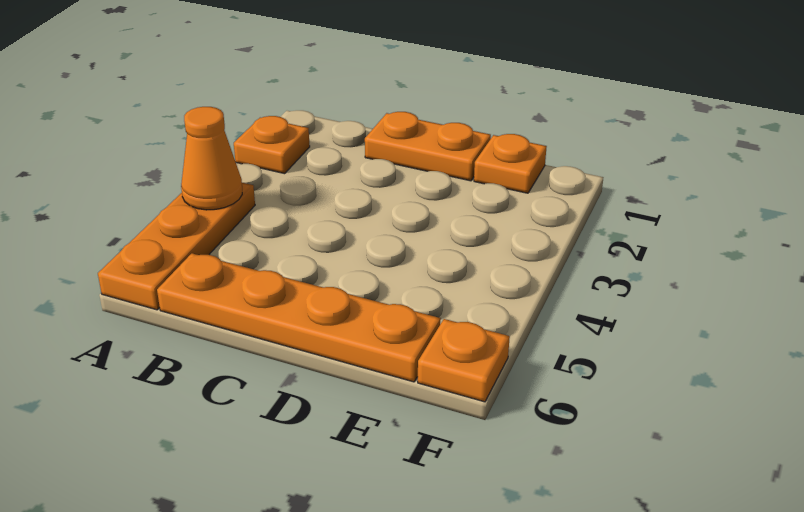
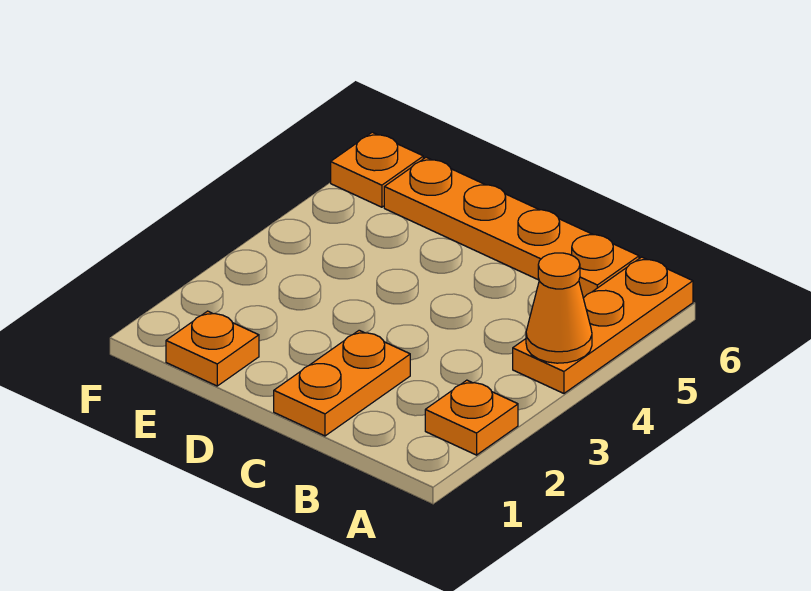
orange plate C1:D1 level 1 -> orange plate C1:C2 level 1

